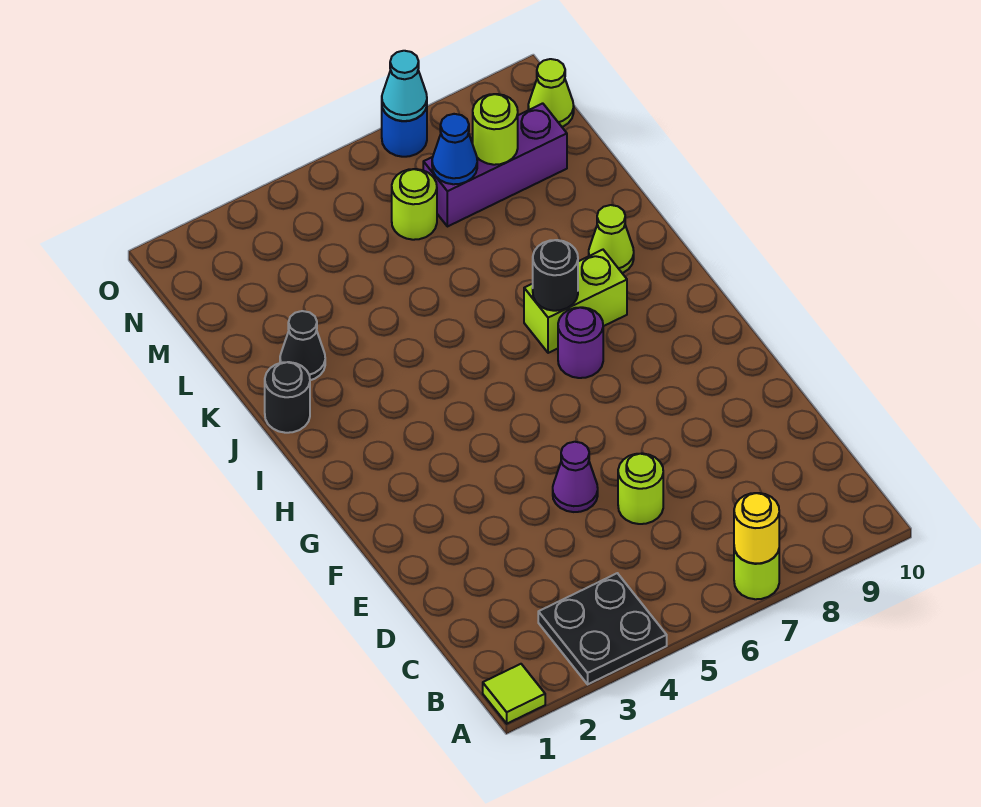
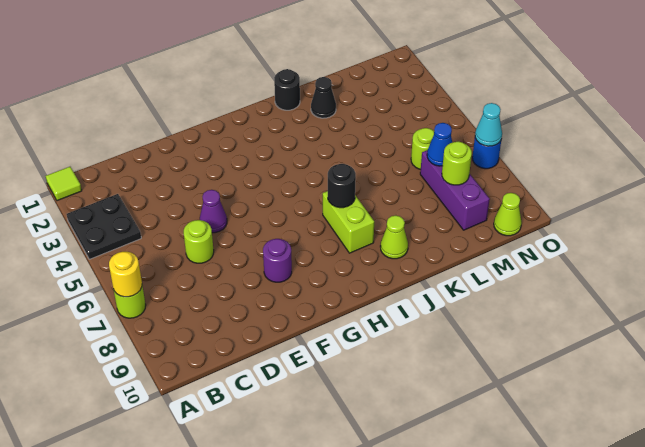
purple round brick H7 level 1 -> purple round brick F8 level 1

